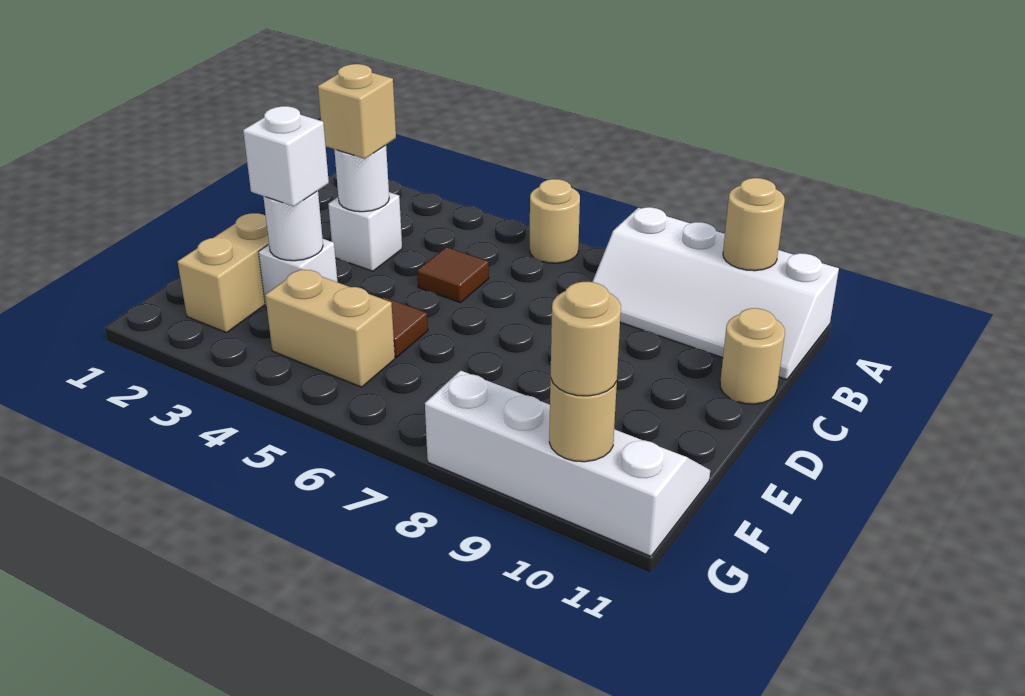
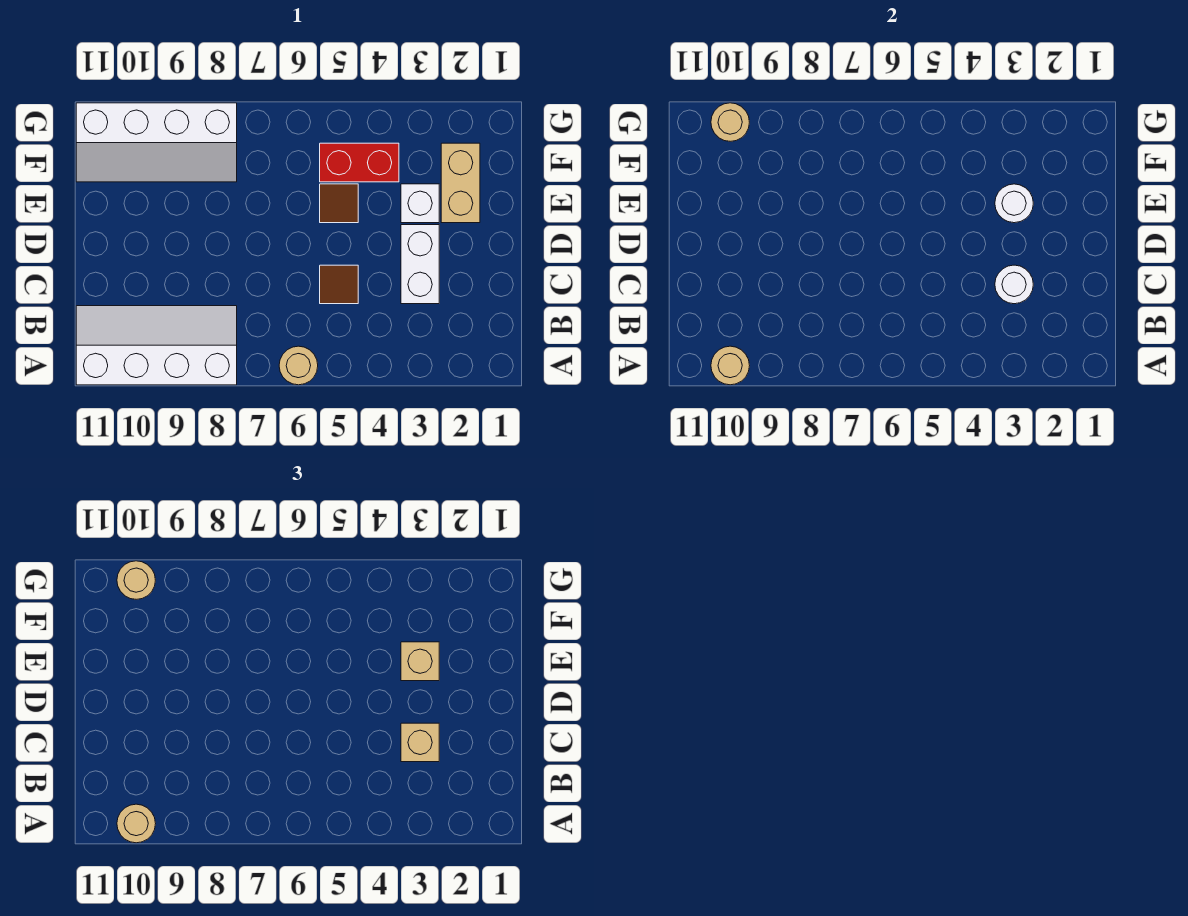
white brick C3 level 1 -> white brick C3:D3 level 1
tan round brick C11 level 1 -> tan round brick A10 level 3
white brick E3 level 3 -> tan brick E3 level 3
tan brick F4:F5 level 1 -> red brick F4:F5 level 1

